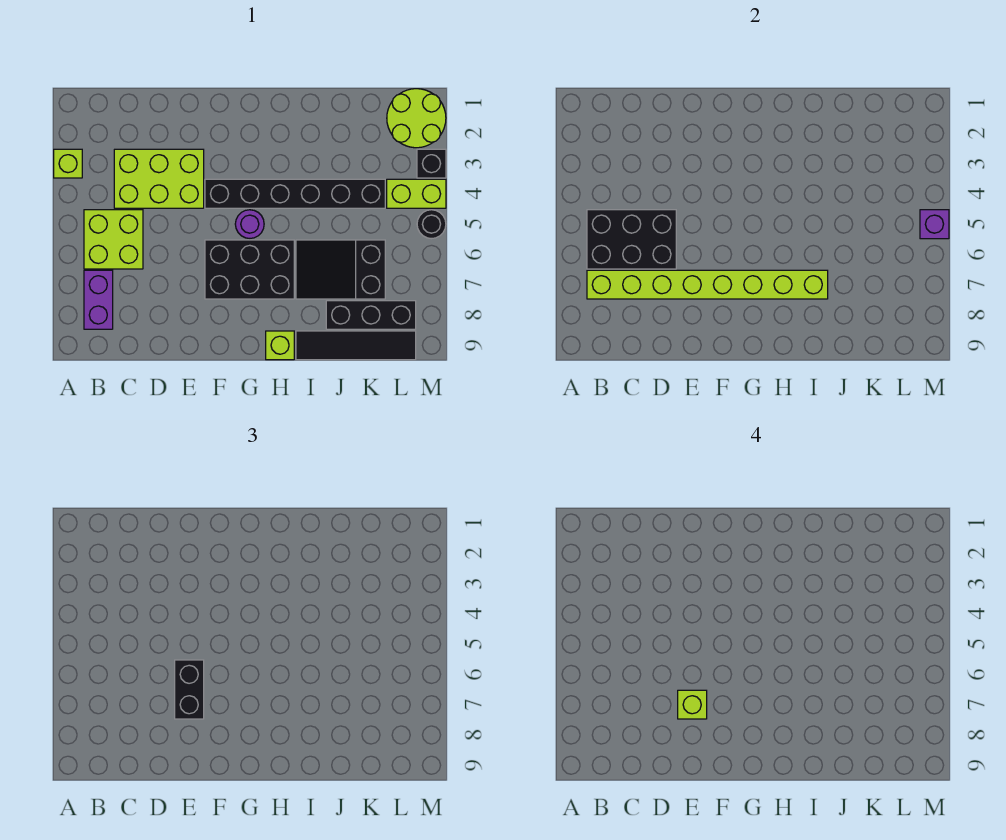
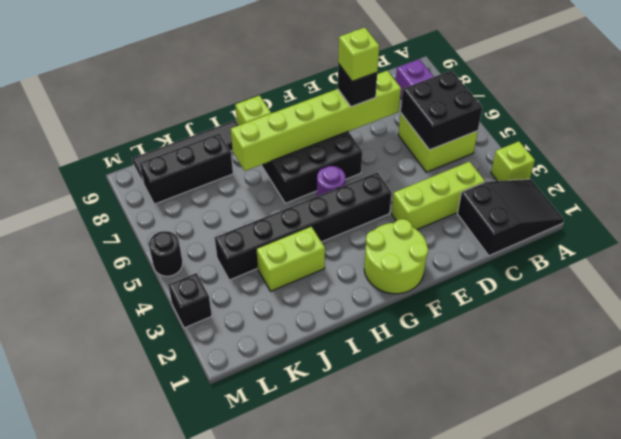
black brick B5:D6 level 2 -> black brick B5:C6 level 2
lime brick B7:I7 level 2 -> lime brick D7:I7 level 2
lime brick C3:E4 level 1 -> lime brick C3:E3 level 1
black brick E6:E7 level 3 -> black brick E7 level 3
black slope I6:K7 level 1 top K -> black slope A1:C2 level 1 top C
lime round brick L1:M2 level 1 -> lime round brick F1:G2 level 1
lime brick L4:M4 level 1 -> lime brick I3:J3 level 1
purple brick M5 level 2 -> none

